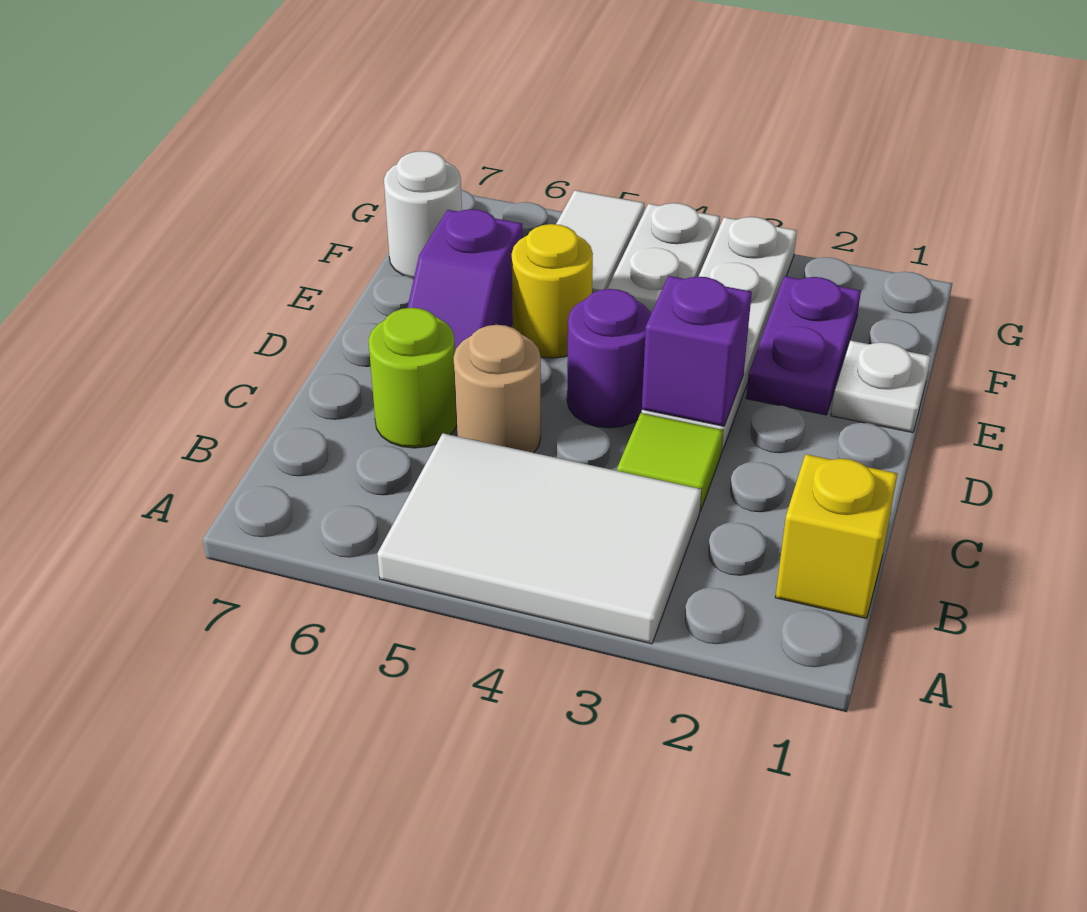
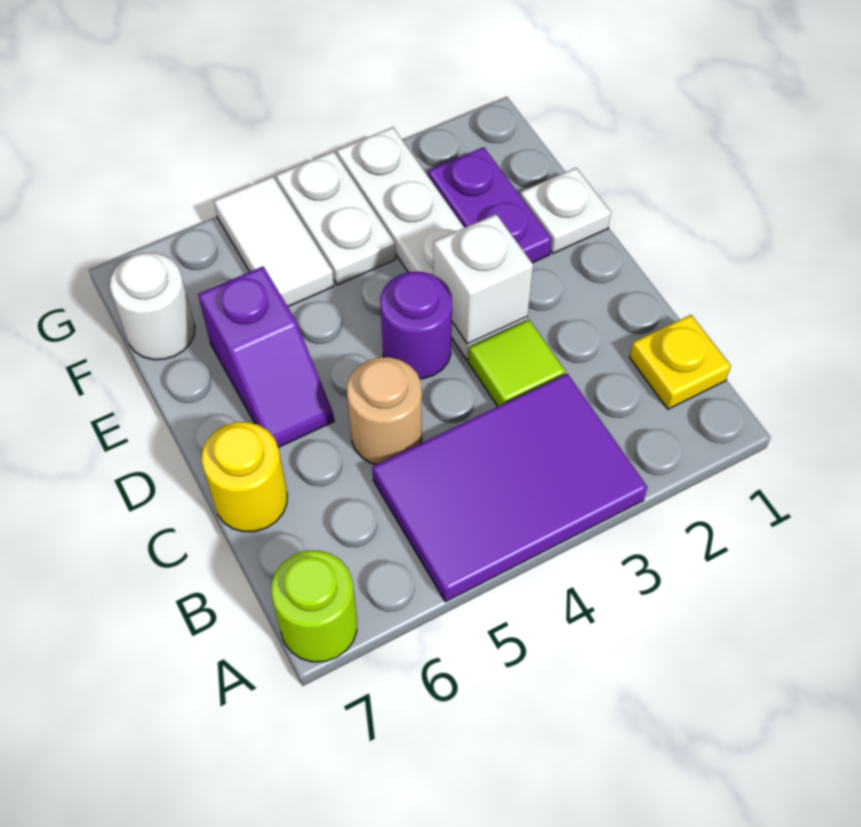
white tile A3:B5 level 1 -> purple tile A3:B5 level 1
yellow brick B1 level 1 -> yellow plate B1 level 1
lime round brick C6 level 1 -> lime round brick A7 level 1
purple brick D3 level 2 -> white brick D3 level 2
yellow round brick E5 level 1 -> yellow round brick C7 level 1

